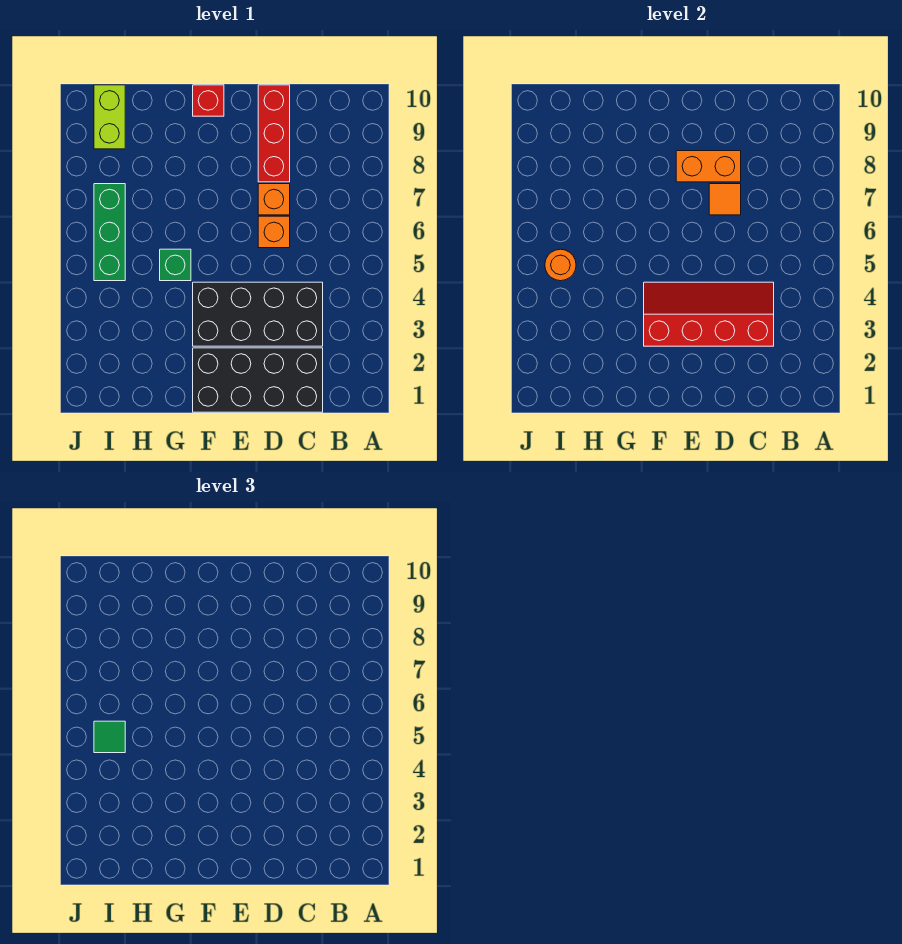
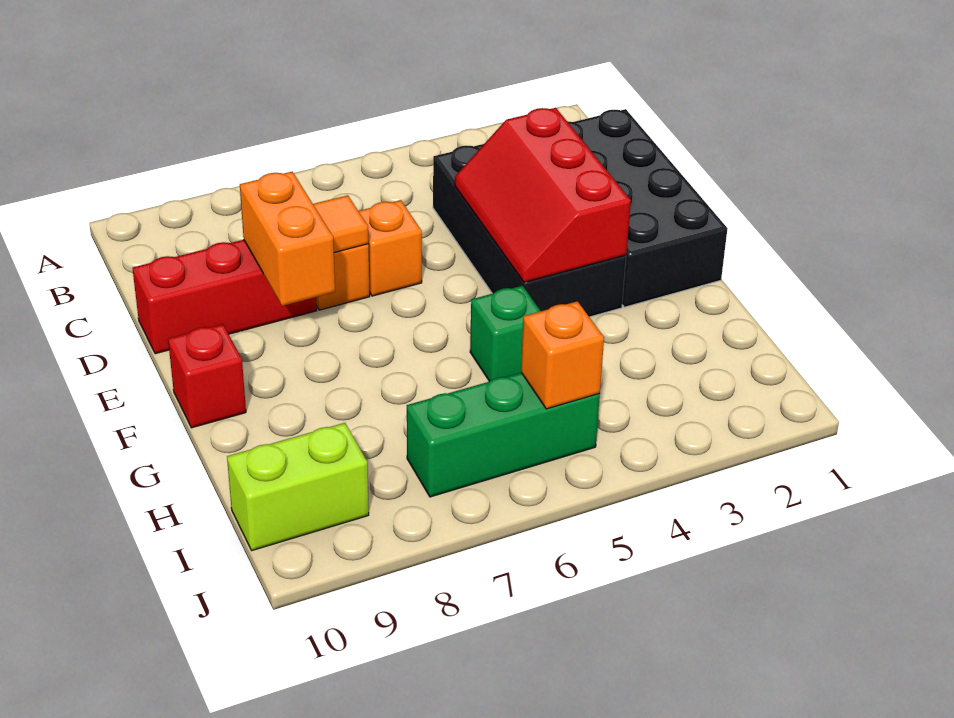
red slope C3:F4 level 2 top 3 -> red slope D3:F4 level 2 top 3
orange round brick I5 level 2 -> orange brick I5 level 2
green tile I5 level 3 -> none

